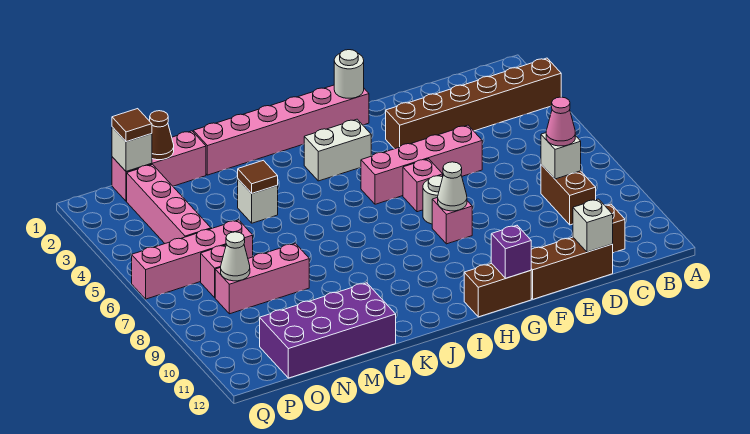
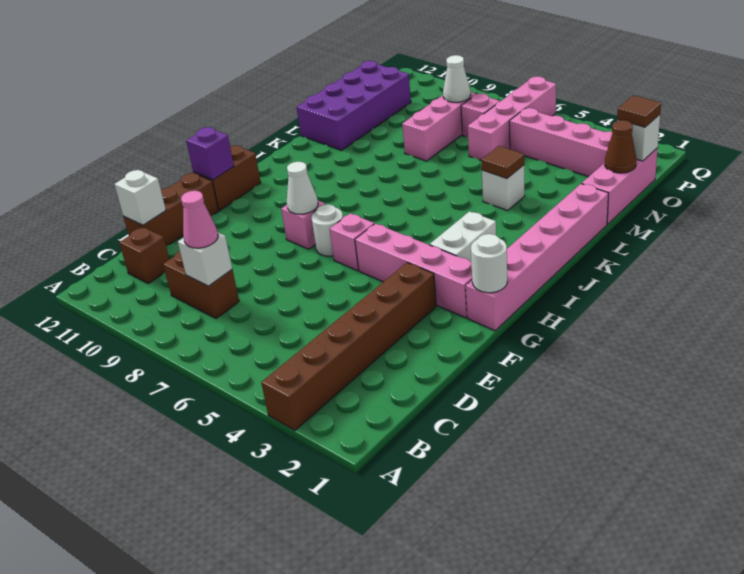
pink brick E5:H5 level 1 -> pink brick G2:G5 level 1

